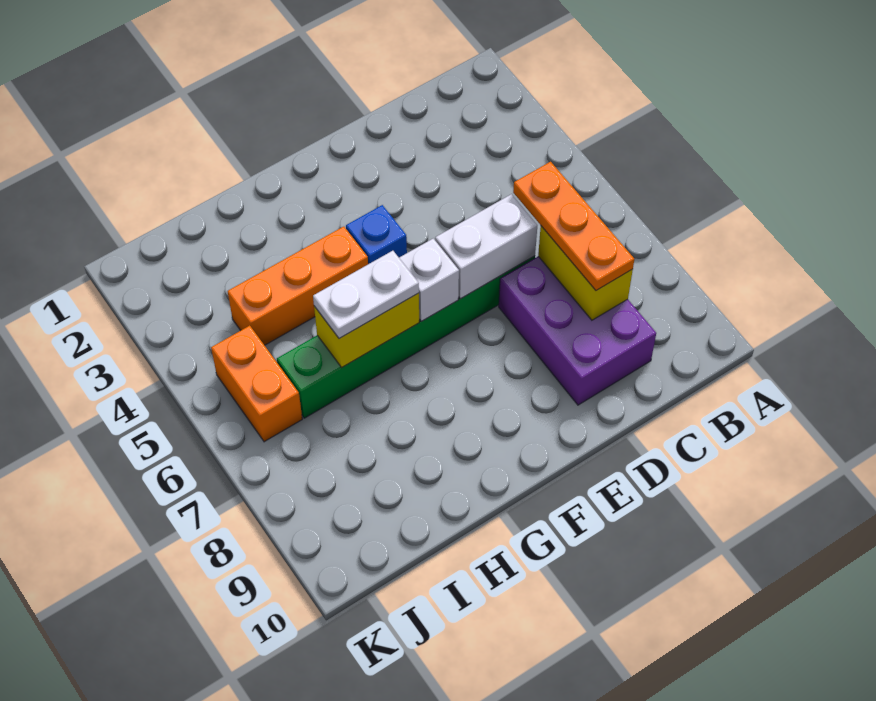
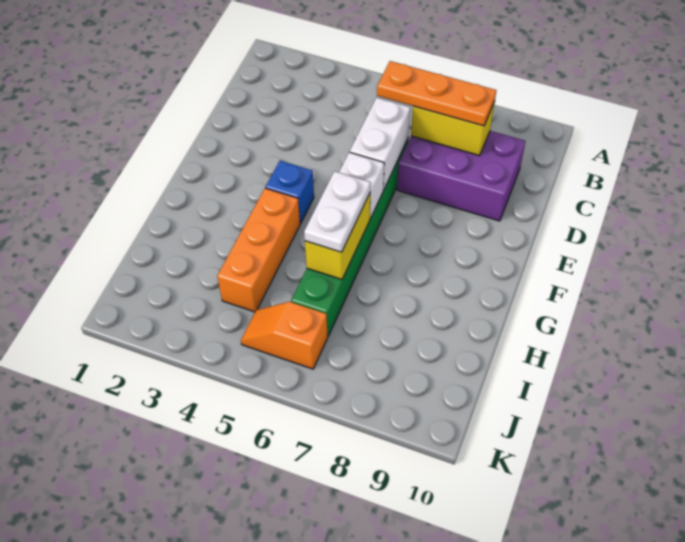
orange brick J5:J6 level 1 -> orange slope J5:J6 level 1 top 6

